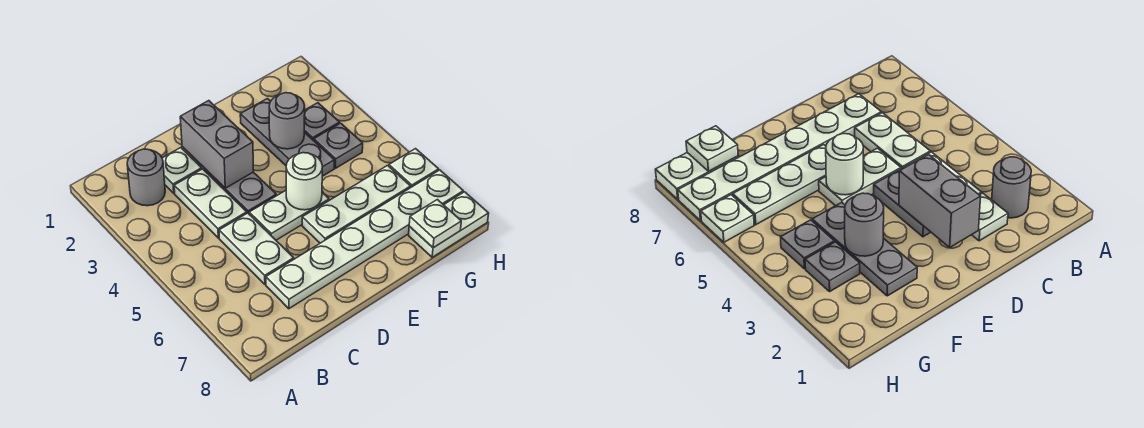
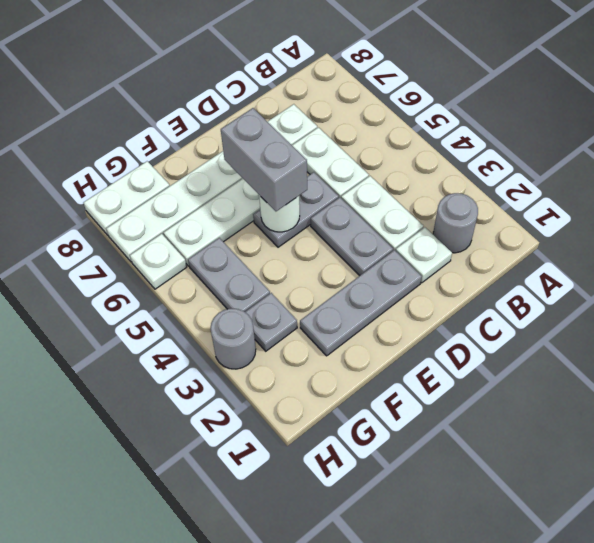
grey brick D2:D3 level 2 -> grey brick E5:E6 level 3
white plate D5:E5 level 1 -> grey plate D5:E5 level 1
grey plate F2:F4 level 1 -> grey plate D2:F2 level 1
grey round brick F3 level 2 -> grey round brick H3 level 1
grey plate G4 level 1 -> grey plate G4:G5 level 1
white plate G8 level 2 -> none

